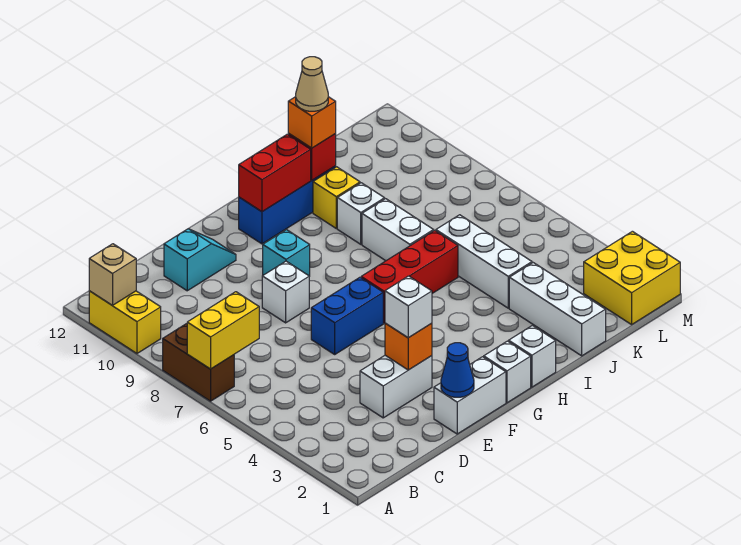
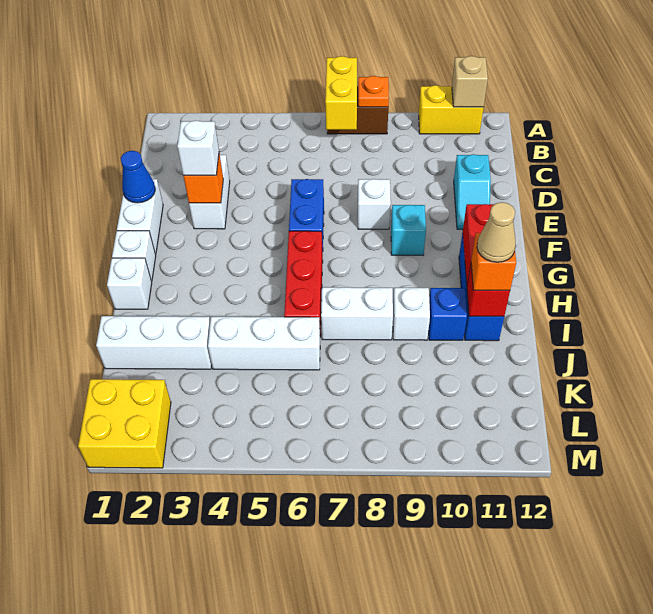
none -> orange plate A8 level 2
yellow brick I10 level 1 -> blue brick I10 level 1

